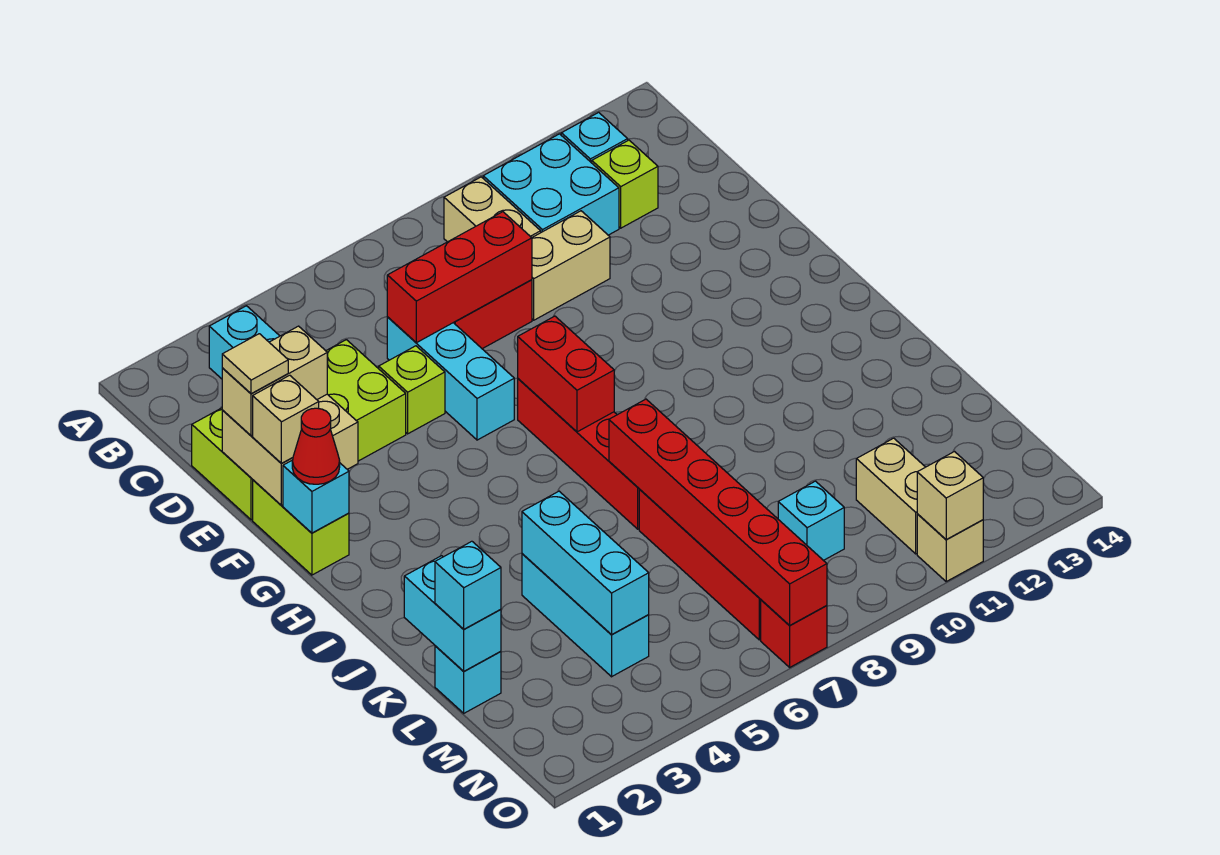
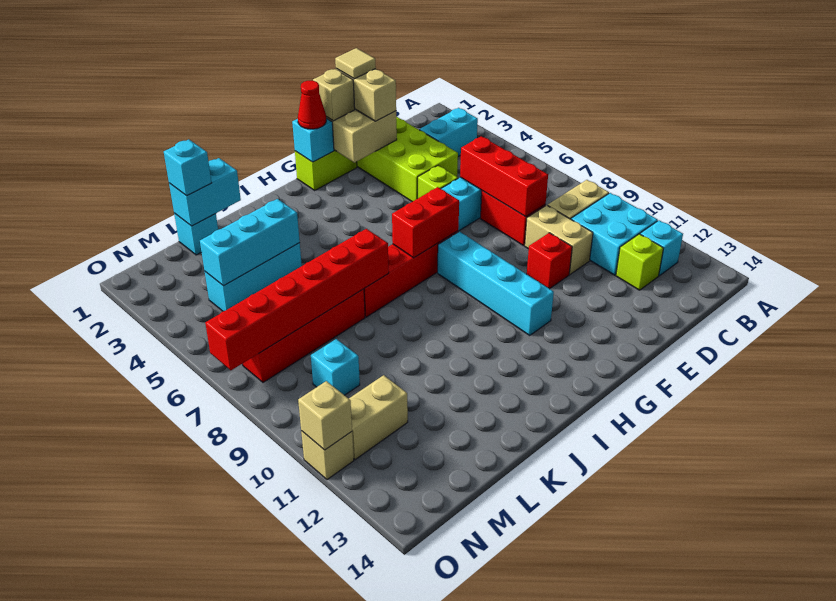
none -> cyan brick G8:G11 level 1
red brick O7 level 1 -> red brick E10 level 1

